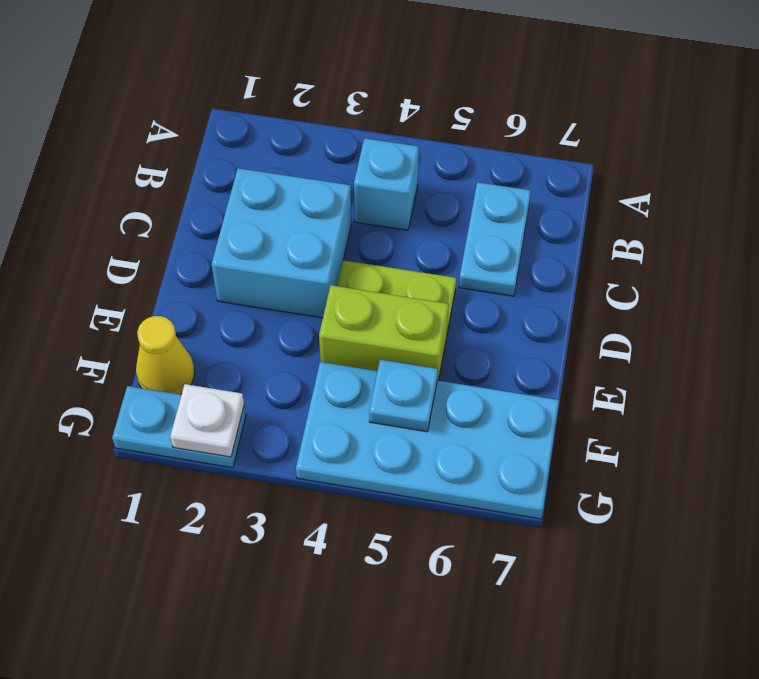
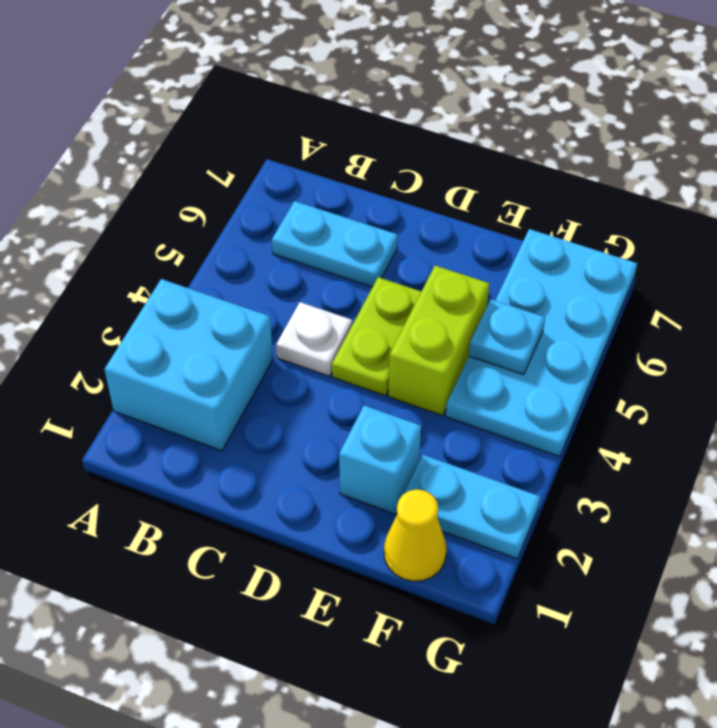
cyan brick B4 level 1 -> cyan brick E2 level 1
cyan brick C2:D3 level 1 -> cyan brick A2:B3 level 1
cyan plate G1:G2 level 1 -> cyan plate F2:G2 level 1
white plate G2 level 2 -> white plate C4 level 1

